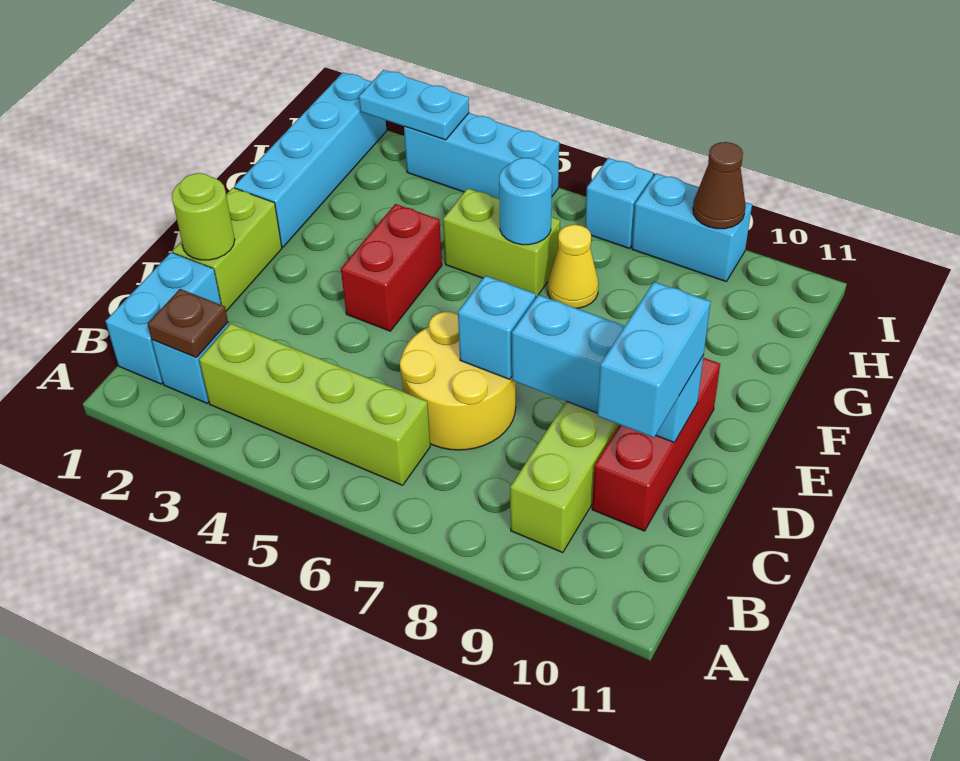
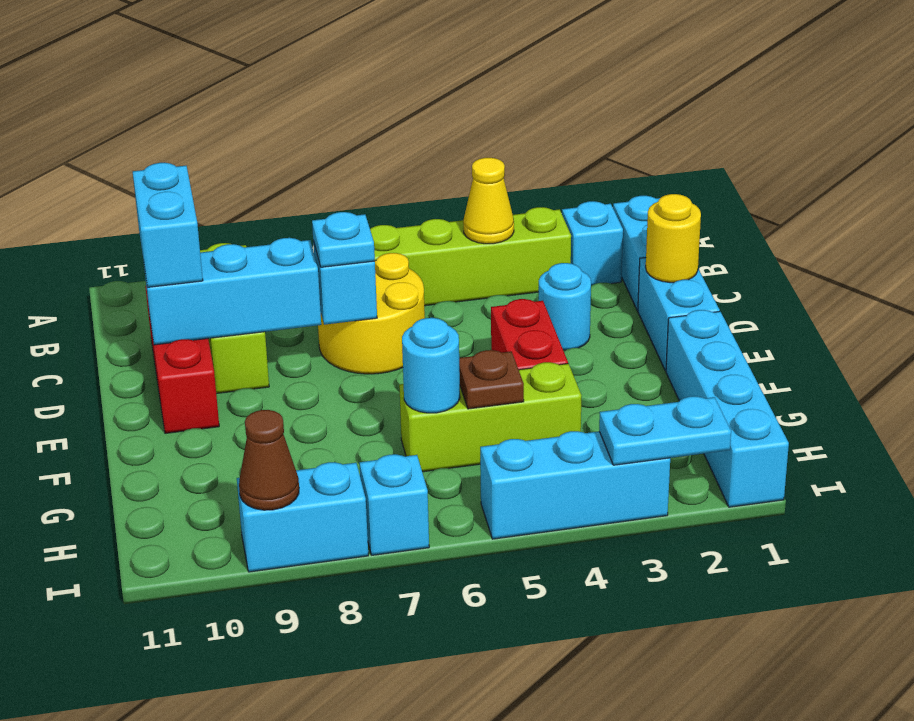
brown plate B2 level 2 -> brown plate G5 level 2
lime brick D1:E1 level 1 -> cyan brick D1:E1 level 1
lime round brick D1 level 2 -> yellow round brick D1 level 2
none -> cyan round brick D3 level 1
none -> cyan plate D7 level 3
lime brick G5:G6 level 1 -> lime brick G4:G6 level 1
yellow cone G7 level 1 -> yellow cone B4 level 2

